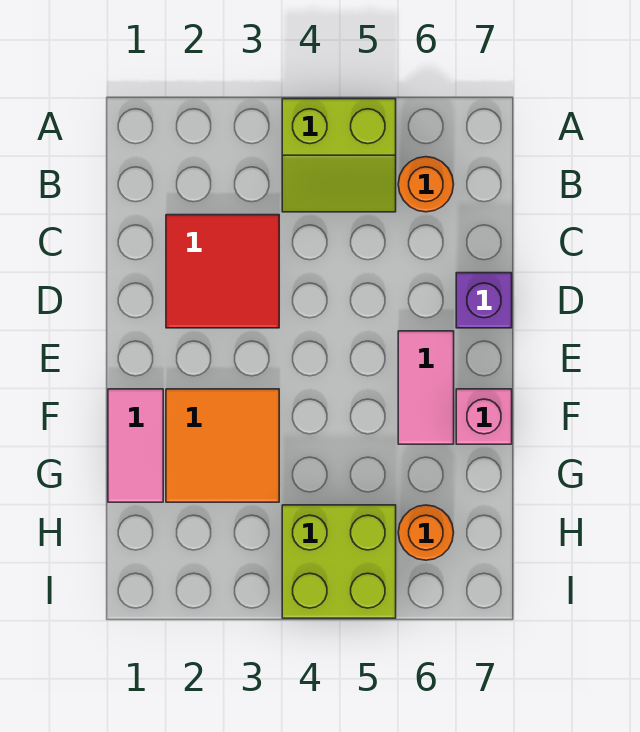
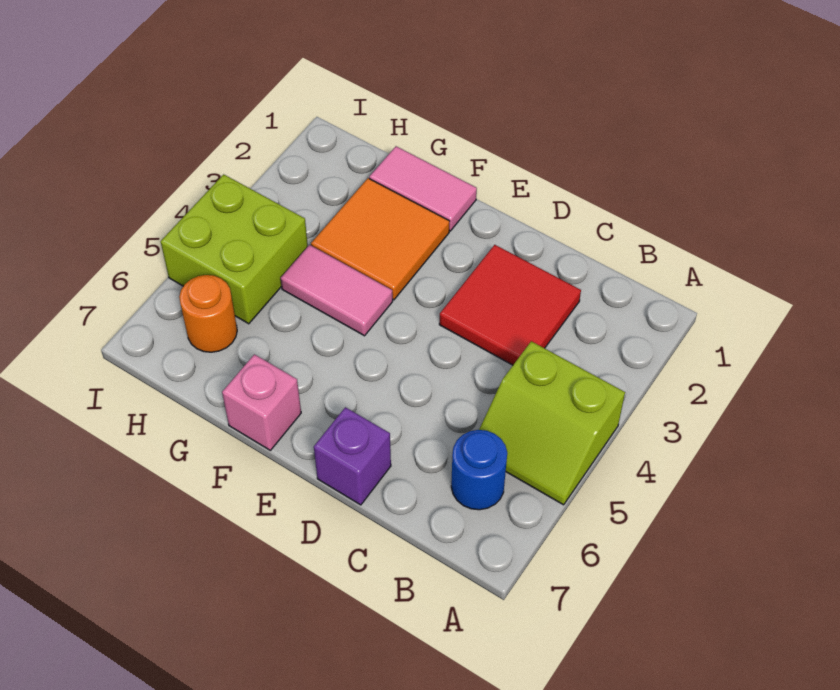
lime slope A4:B5 level 1 top A -> lime slope A4:B5 level 1 top 4
orange round brick B6 level 1 -> blue round brick B6 level 1
pink tile E6:F6 level 1 -> pink tile F4:G4 level 1

